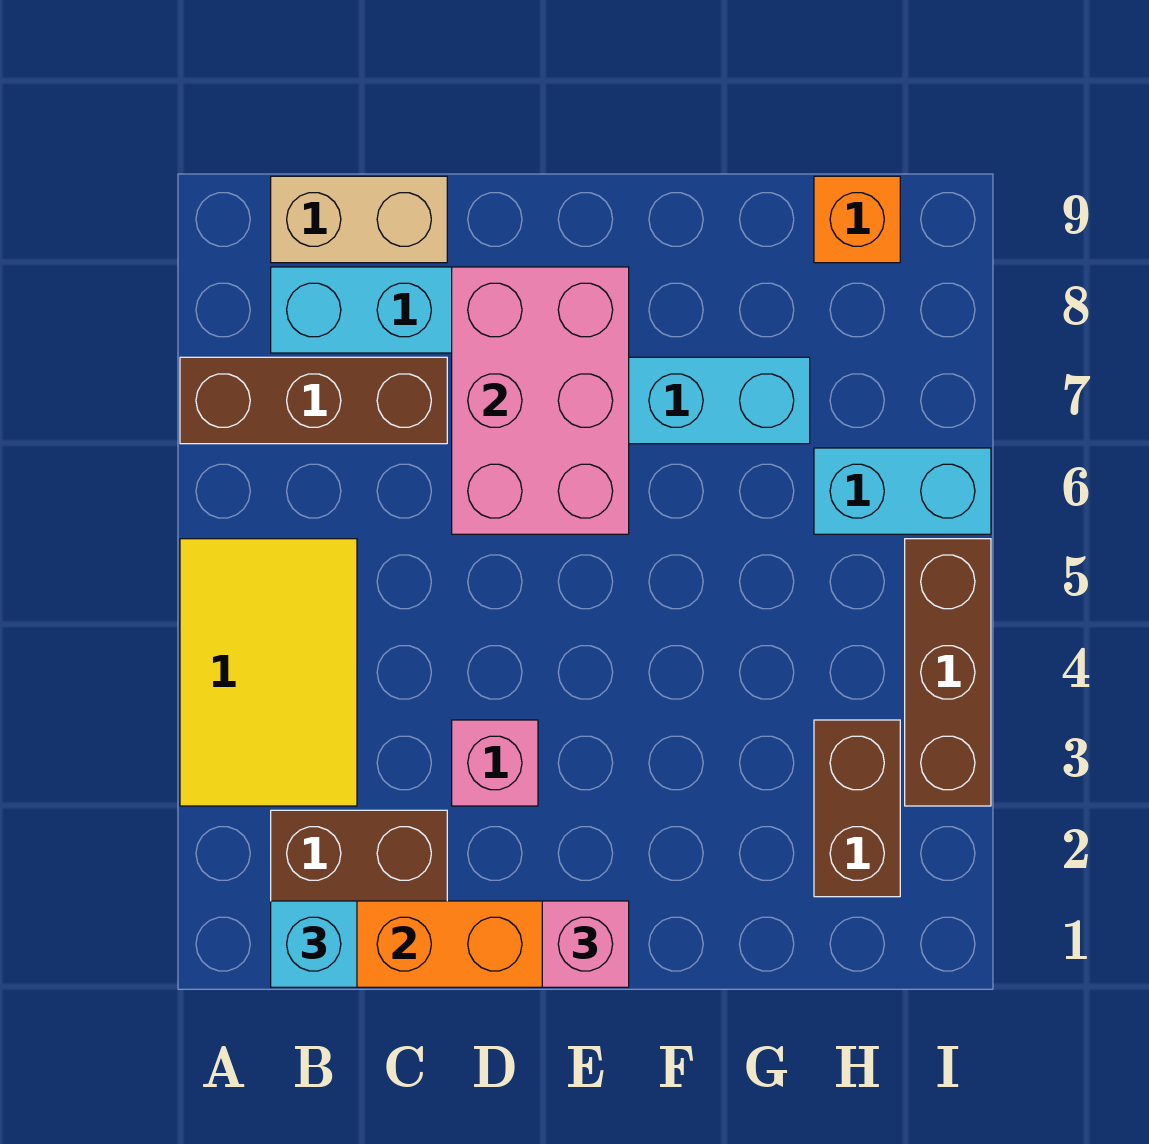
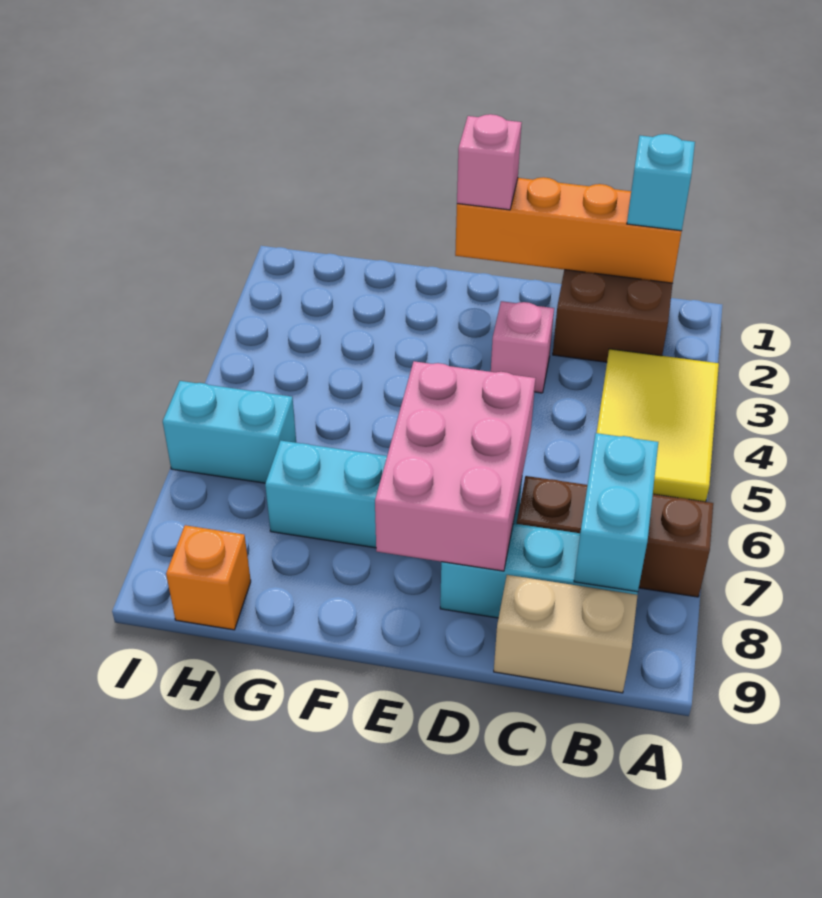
none -> cyan brick B7:B8 level 2
brown brick H2:H3 level 1 -> none
brown brick I3:I5 level 1 -> none

